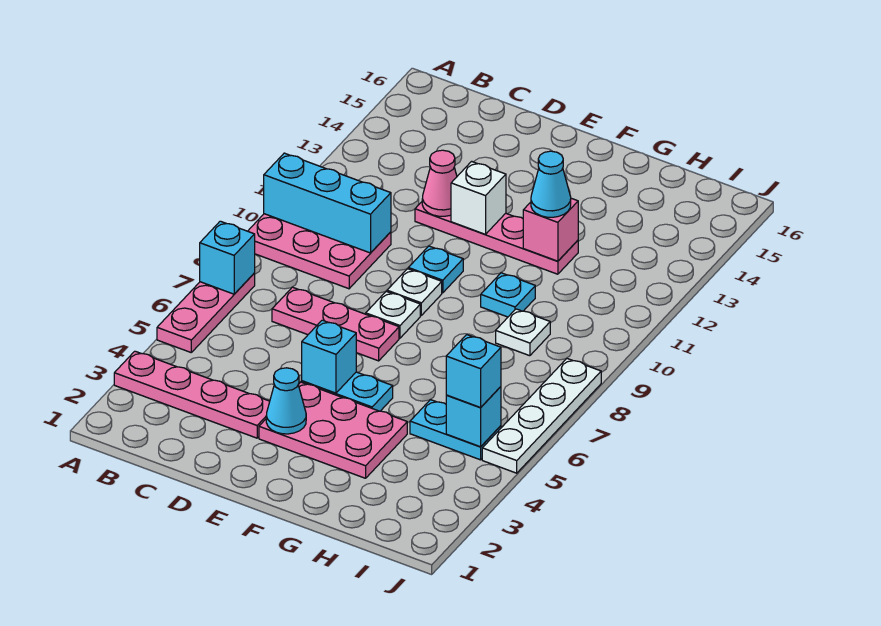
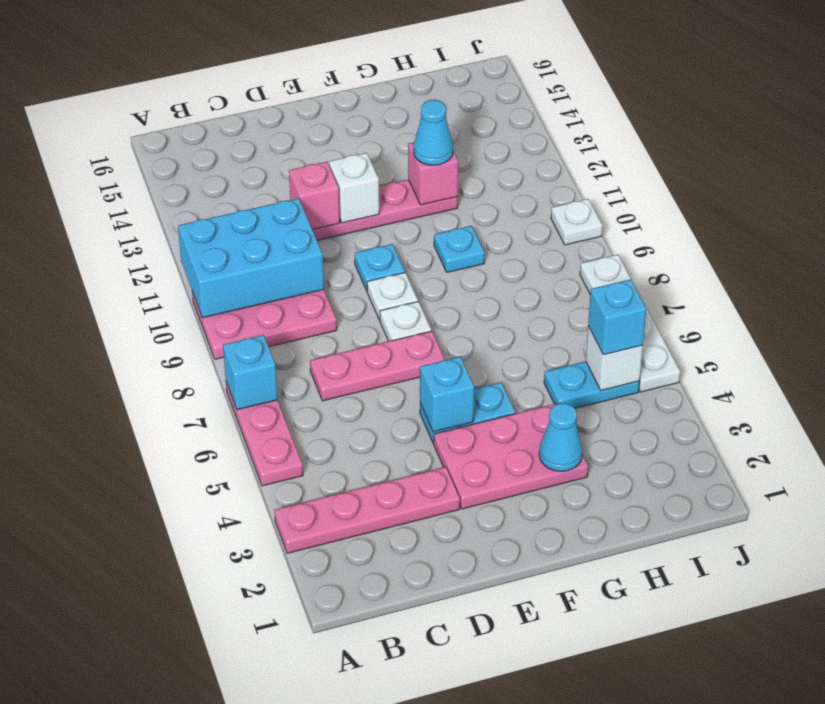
cyan brick A10:C10 level 2 -> cyan brick A10:C11 level 2
pink cone D12 level 2 -> pink brick D12 level 2
cyan cone E3 level 2 -> cyan cone G3 level 2
white plate H9 level 1 -> white plate J10 level 1
cyan brick I5 level 2 -> white brick I5 level 2

